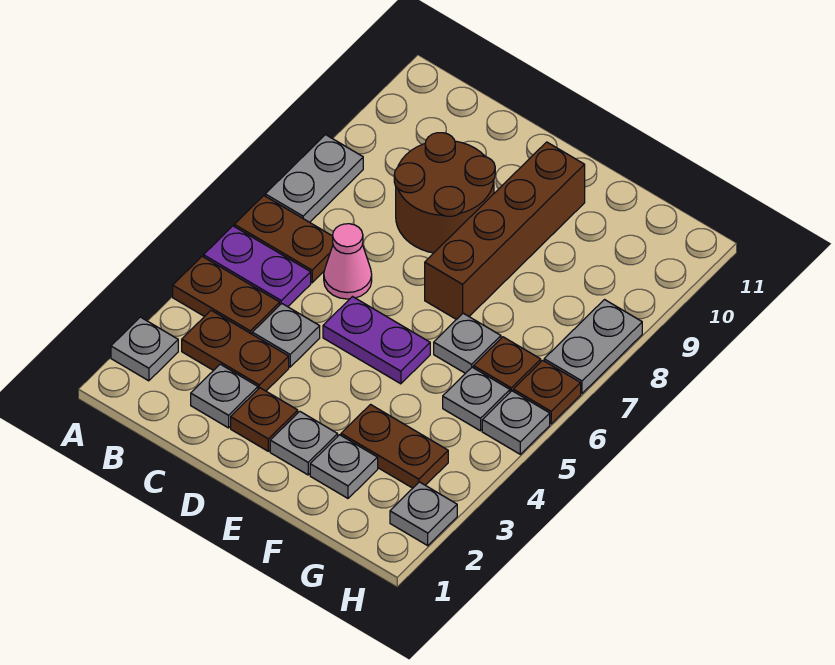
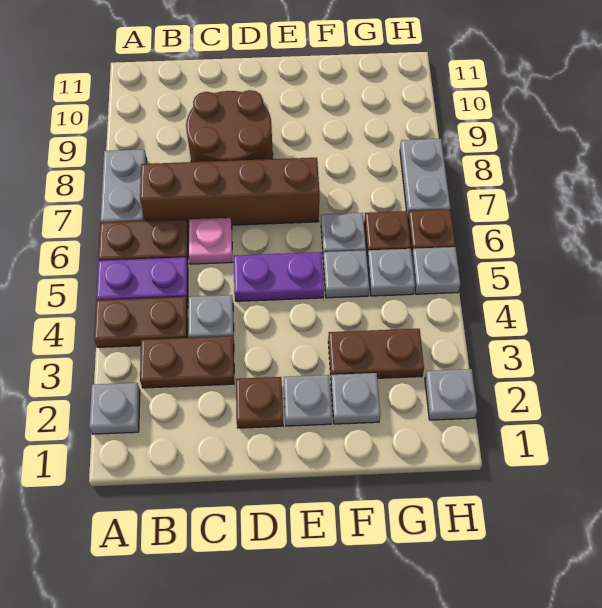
grey plate C2 level 1 -> grey plate F5 level 1
pink cone C6 level 1 -> pink plate C6 level 1
brown brick E7:E10 level 1 -> brown brick B7:E7 level 1

